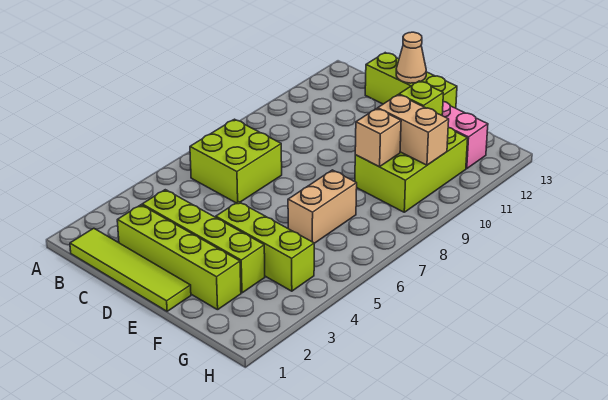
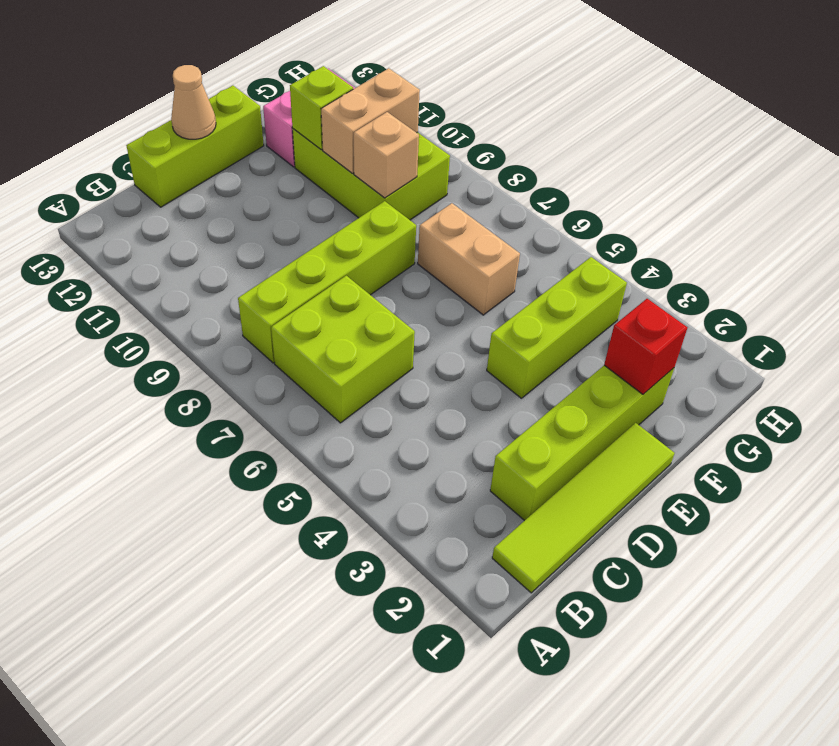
lime brick C3:F3 level 1 -> lime brick B8:E8 level 1
none -> red brick F2 level 2

